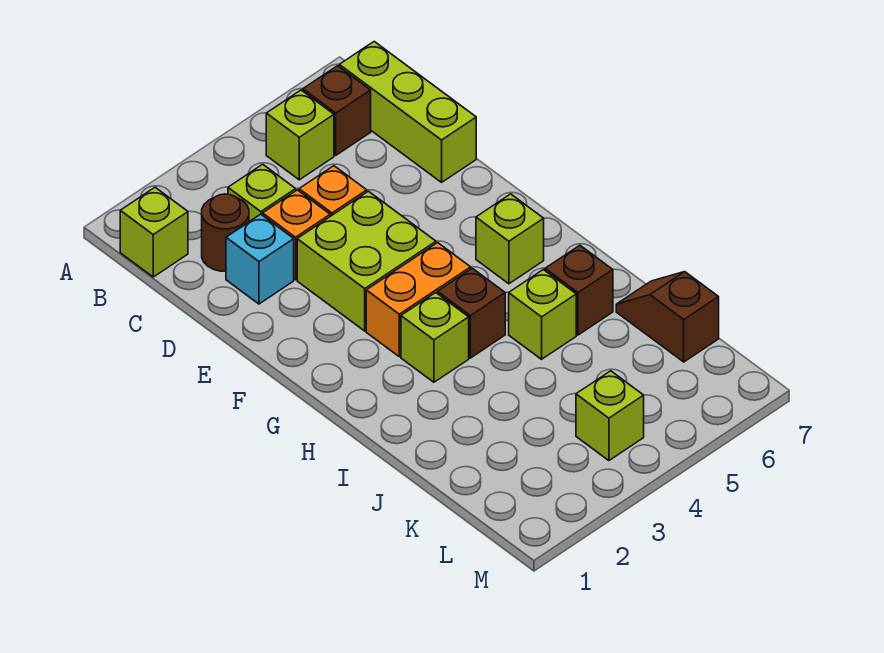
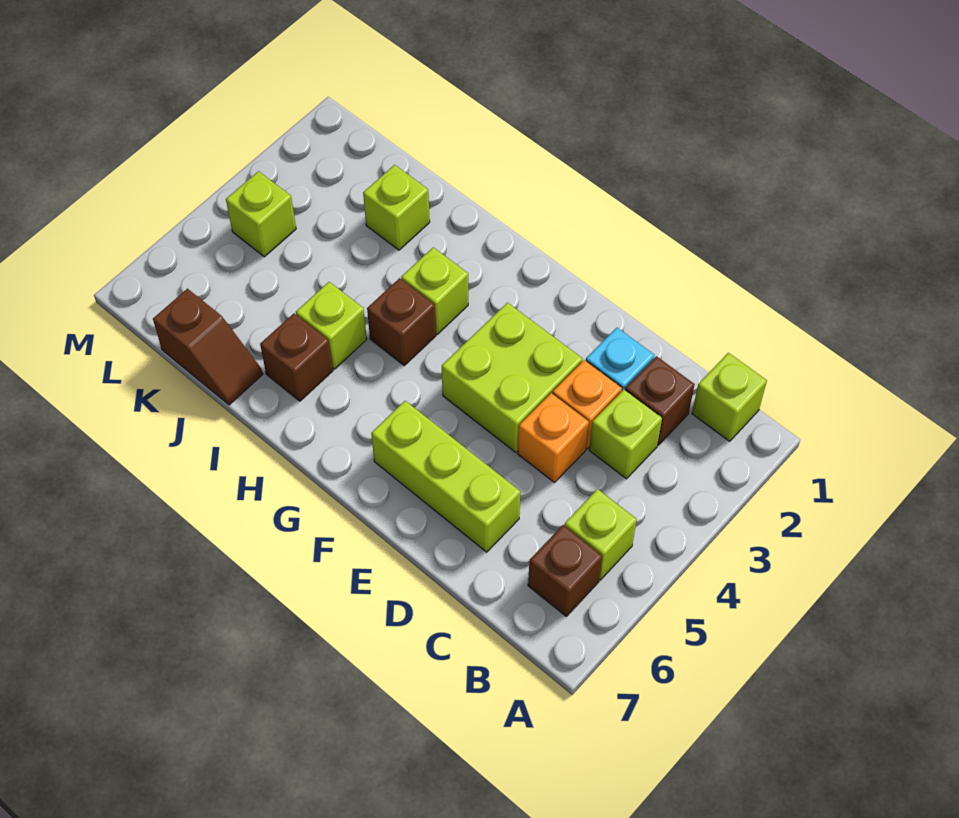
lime brick B7:D7 level 1 -> lime brick D6:F6 level 1
brown round brick C2 level 1 -> brown brick C2 level 1
orange brick G3:G4 level 1 -> none
lime brick G6 level 1 -> lime brick J2 level 1

